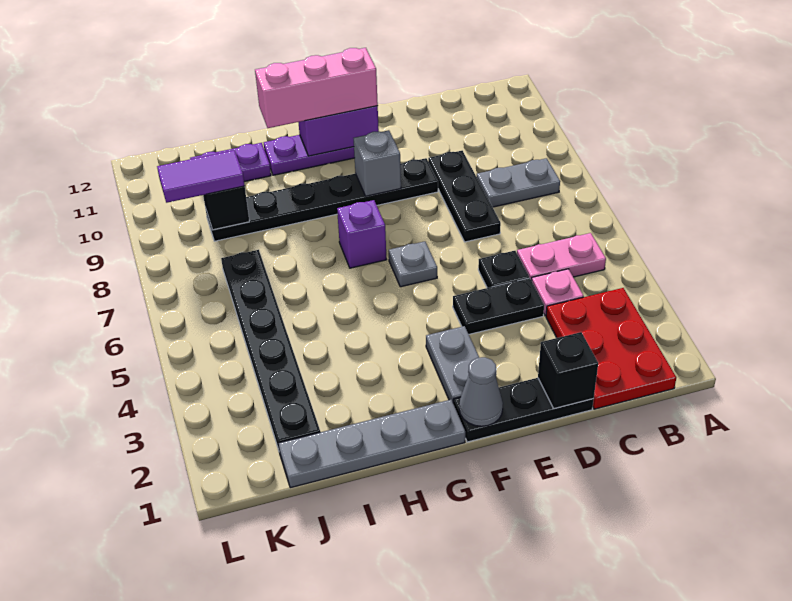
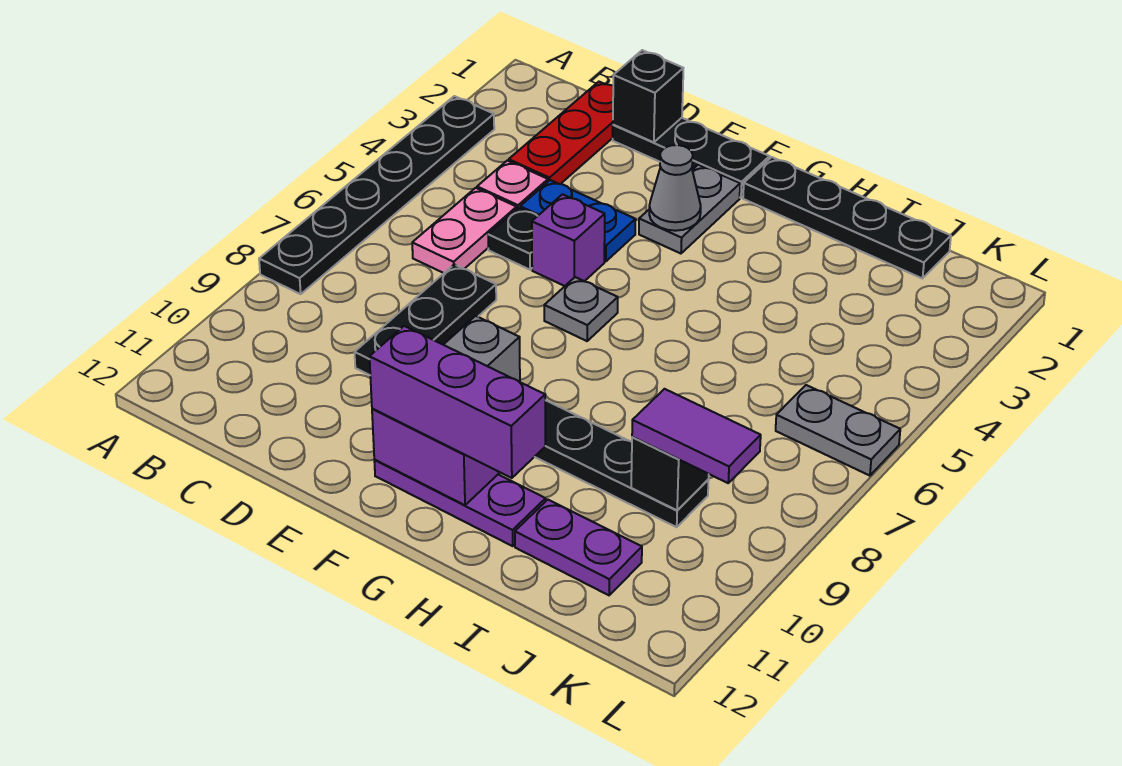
red plate B1:C3 level 1 -> red plate C1:C3 level 1
pink plate B5:C5 level 1 -> pink plate C5:C6 level 1
grey plate B8:C8 level 1 -> grey plate K6:L6 level 1
black plate D4:E4 level 1 -> blue plate D4:E4 level 1
grey cone F1 level 2 -> grey cone F3 level 2
pink brick F11:H11 level 3 -> purple brick F11:H11 level 3
grey plate G1:J1 level 1 -> black plate G1:J1 level 1
purple brick G7 level 1 -> purple brick E5 level 1
black plate J2:J7 level 1 -> black plate A3:A8 level 1

